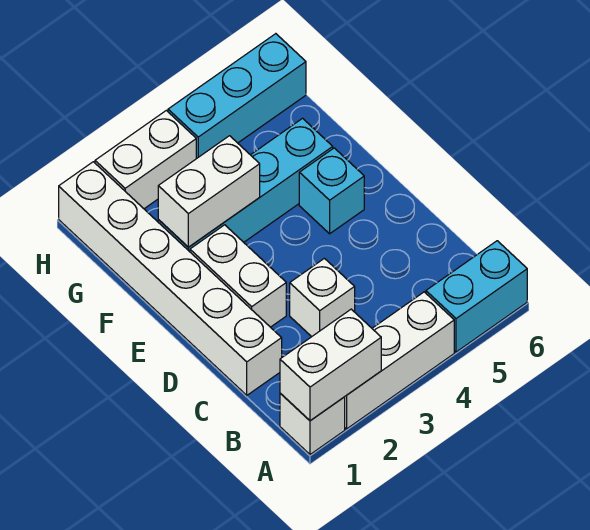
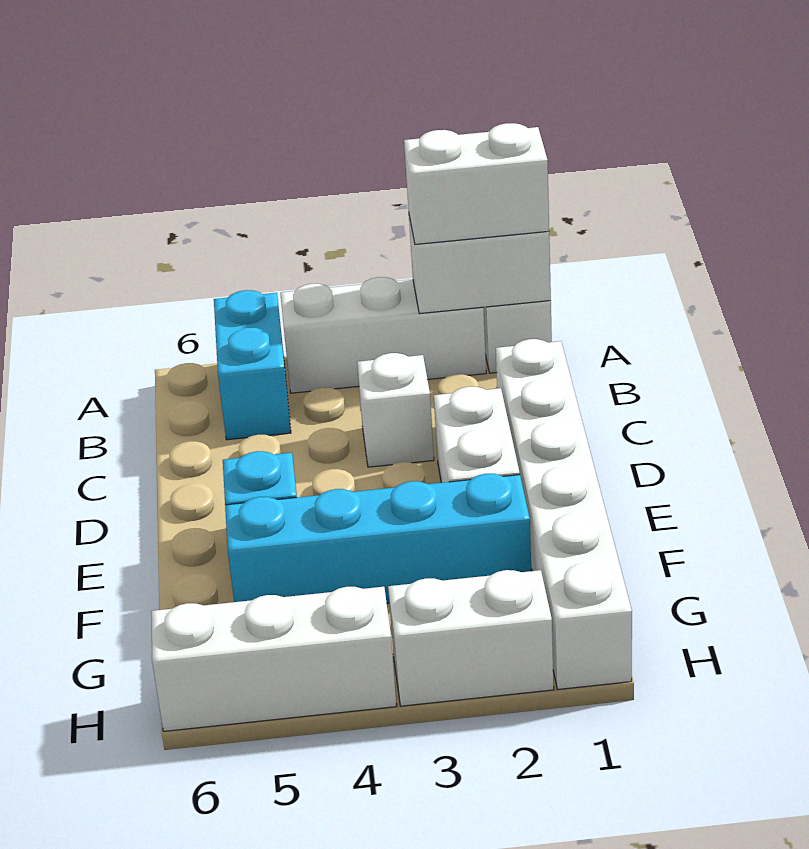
cyan brick A5:A6 level 1 -> cyan brick A5:B5 level 1
white brick F2:F3 level 2 -> white brick A1:A2 level 3
cyan brick H4:H6 level 1 -> white brick H4:H6 level 1

